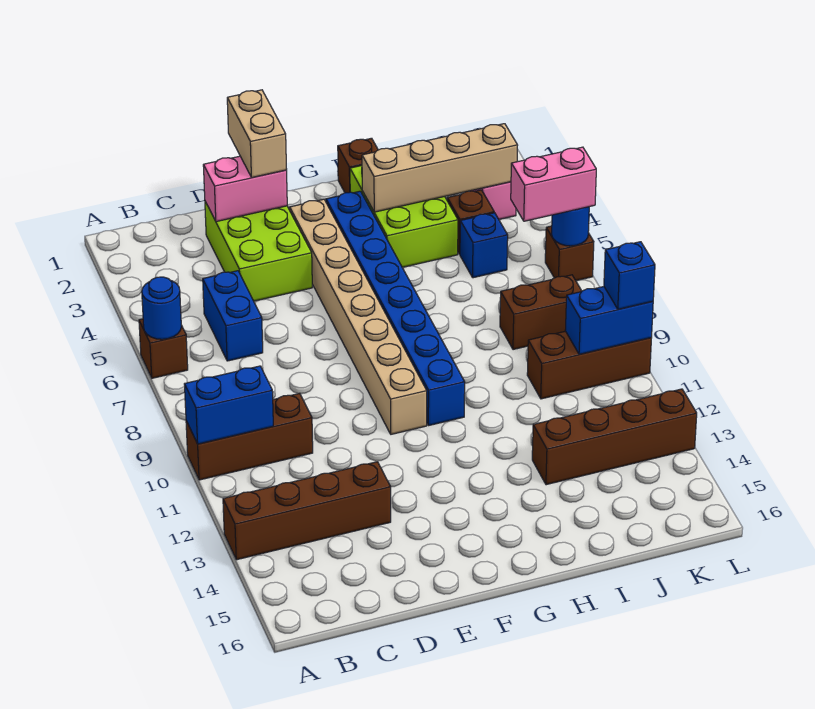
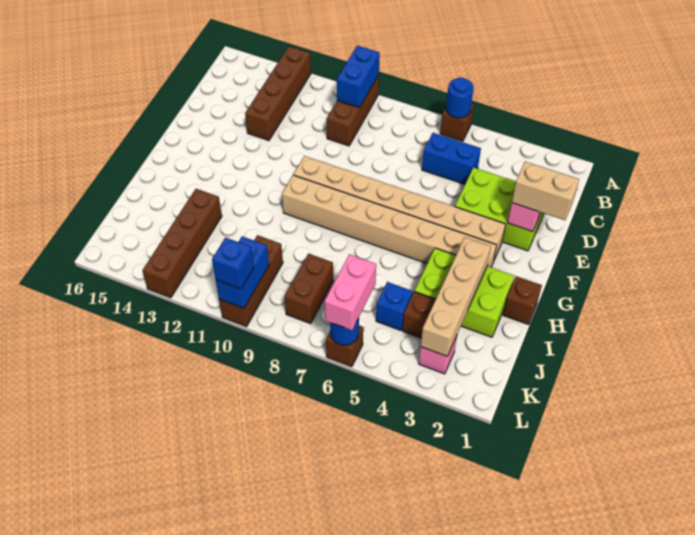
blue brick G3:G10 level 1 -> tan brick G3:G10 level 1

